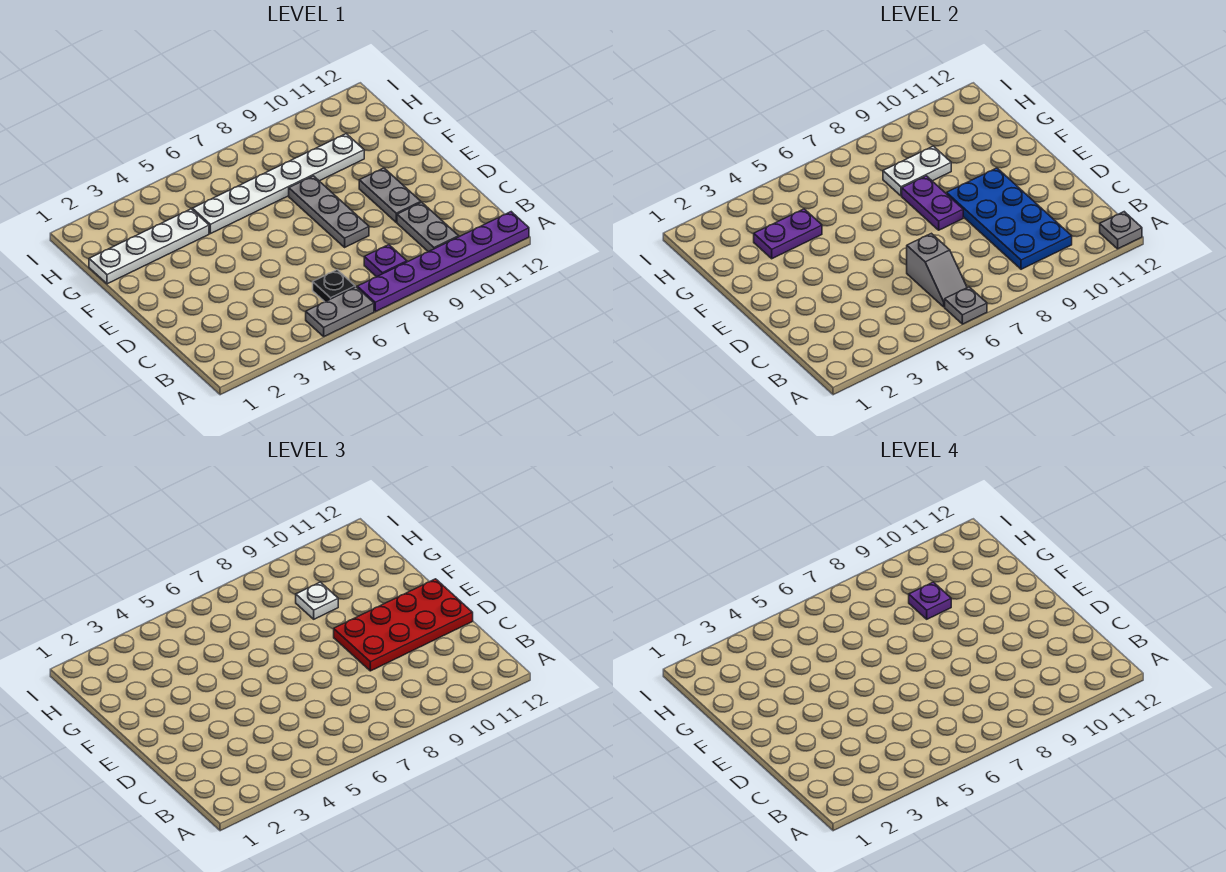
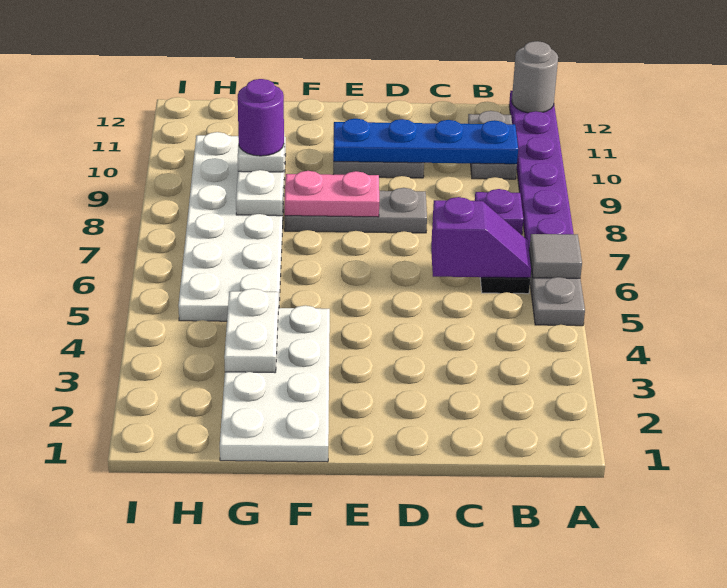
grey plate A6 level 2 -> grey tile A6 level 2
grey plate A12 level 2 -> grey round brick A12 level 2
grey slope B6:C6 level 2 top C -> purple slope B6:C6 level 2 top C
blue plate B9:E10 level 2 -> blue plate B10:E10 level 2
grey plate B10:C10 level 1 -> grey plate B10:B11 level 1
red plate D9:E12 level 3 -> none
purple plate E8:F8 level 2 -> pink plate E8:F8 level 2
white plate G1:G4 level 1 -> white plate F1:G4 level 1
purple plate G3:G4 level 2 -> white plate G3:G4 level 2
white plate G5:G10 level 1 -> white plate G5:H10 level 1
purple plate G9 level 4 -> purple round brick G9 level 4

